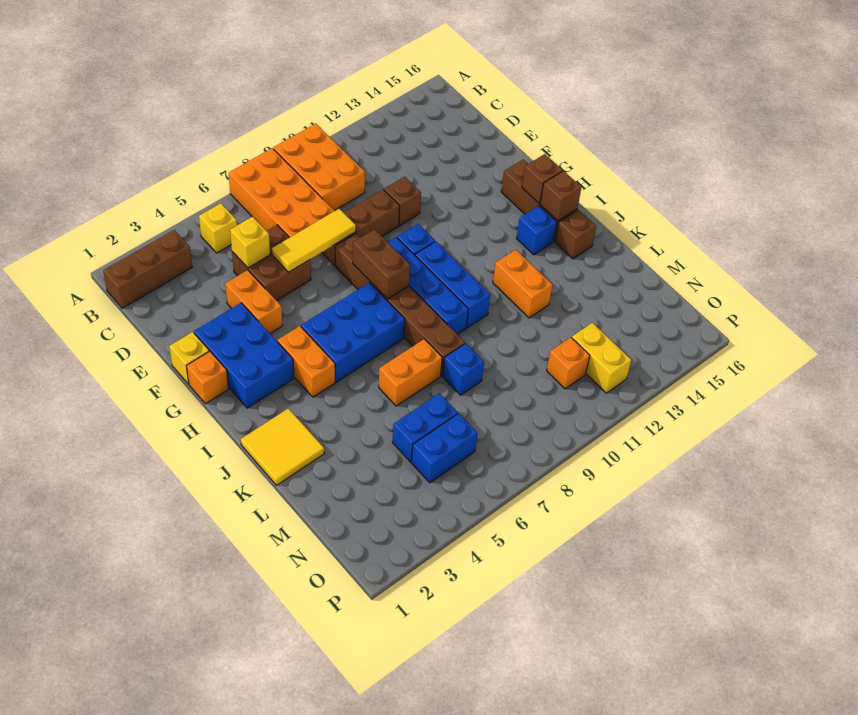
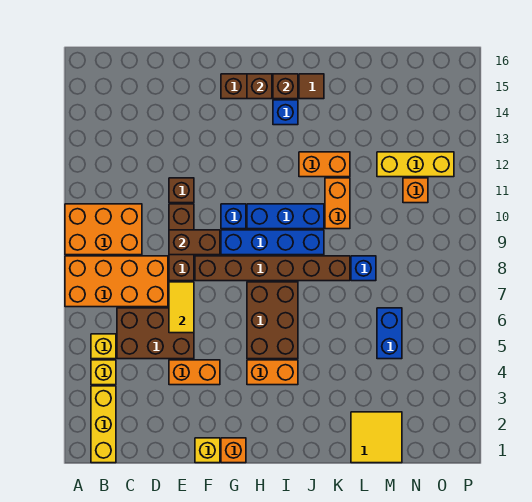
brown brick B1:B3 level 1 -> yellow brick B1:B3 level 1
brown brick D5:E6 level 1 -> brown brick C5:E6 level 1
yellow brick D5 level 2 -> yellow brick B4 level 1
yellow tile E6:E8 level 2 -> yellow tile E6:E7 level 2
blue brick F2:H3 level 1 -> none
brown brick G8:H8 level 2 -> brown brick E9:F9 level 2
blue brick H5:I7 level 1 -> brown brick H5:I7 level 1
yellow tile J1:K2 level 1 -> yellow tile L1:M2 level 1
brown brick J15 level 1 -> brown tile J15 level 1
orange brick K6:K7 level 1 -> orange brick K10:K11 level 1
blue brick N5:N6 level 1 -> none
yellow brick N12:O12 level 1 -> yellow brick M12:O12 level 1

